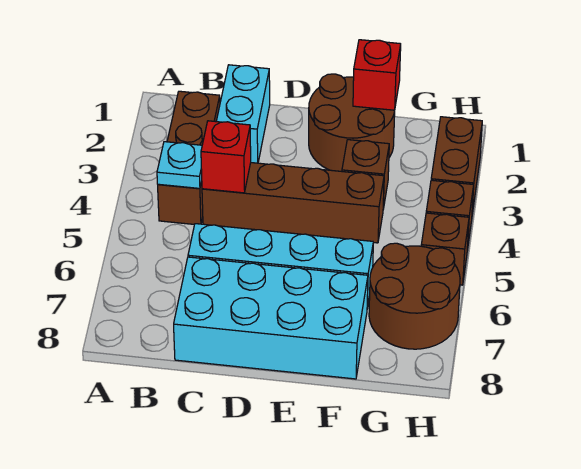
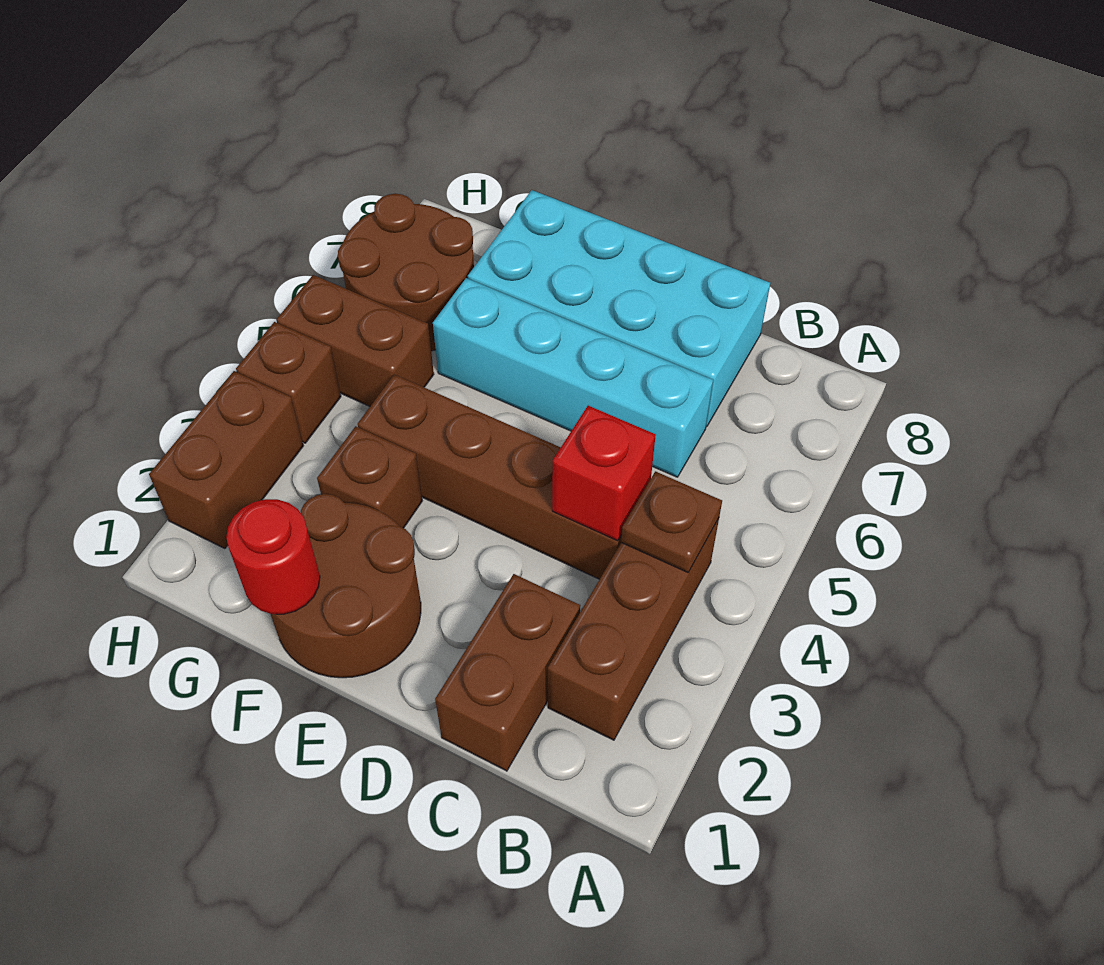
cyan plate B4 level 2 -> brown plate B4 level 2
cyan brick C1:C2 level 1 -> brown brick C1:C2 level 1
red brick F1 level 2 -> red round brick F1 level 2
brown brick H5 level 1 -> brown brick G5:H5 level 1

